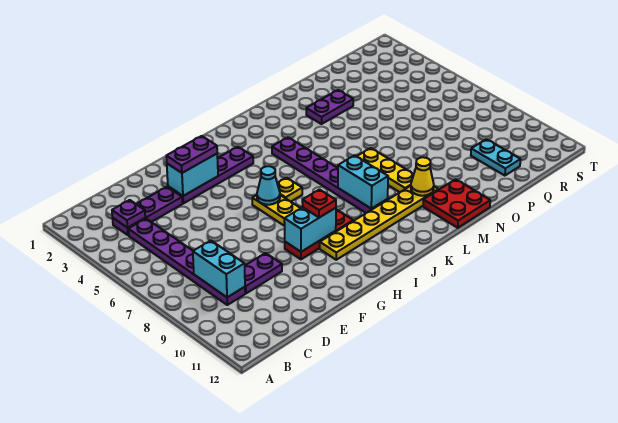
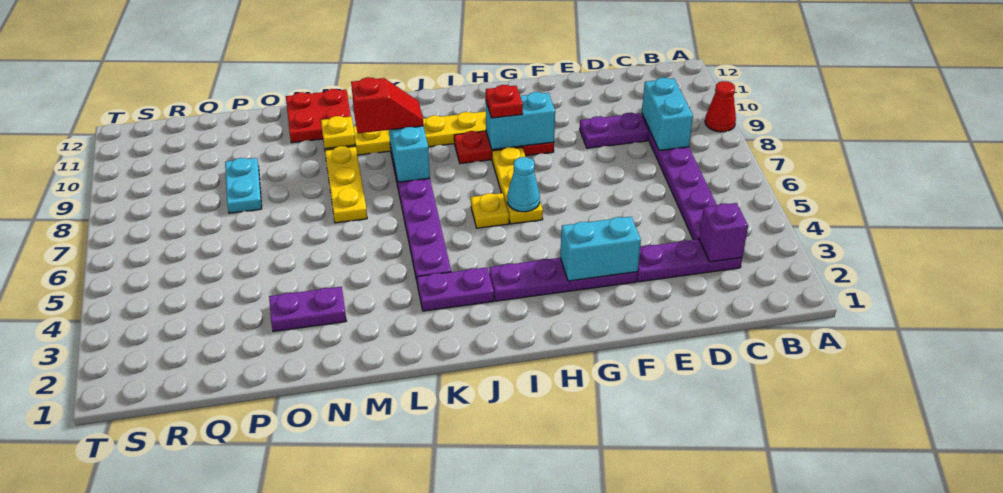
none -> red cone A9 level 1
purple plate C3 level 2 -> purple brick C3 level 2
purple plate F3:G3 level 3 -> purple plate J3:K3 level 1
none -> red slope K9:L9 level 3 top L
yellow cone M10 level 2 -> yellow plate M10 level 2
cyan plate Q10:Q11 level 1 -> cyan plate P8:P9 level 1

